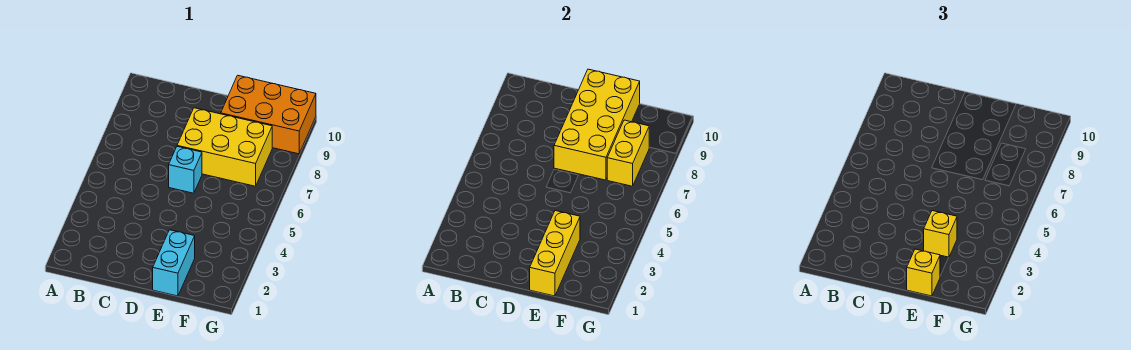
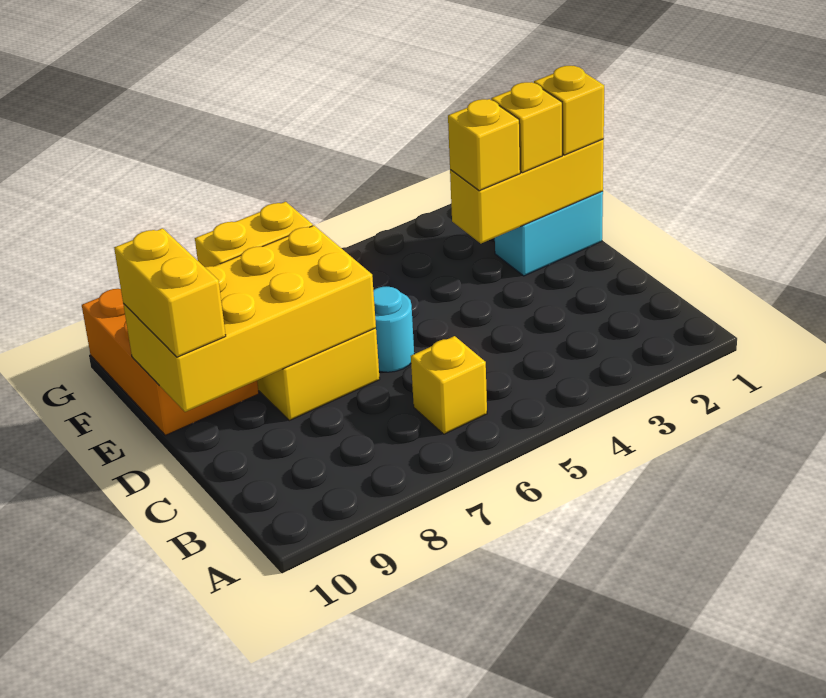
none -> yellow brick B6 level 1
cyan brick D6 level 1 -> cyan round brick D6 level 1
none -> yellow brick D10:E10 level 3
none -> yellow brick E2 level 3

